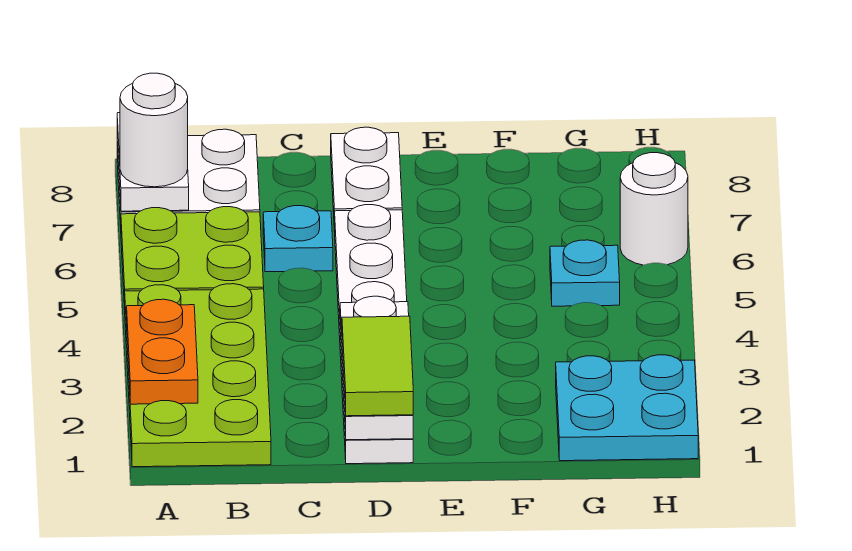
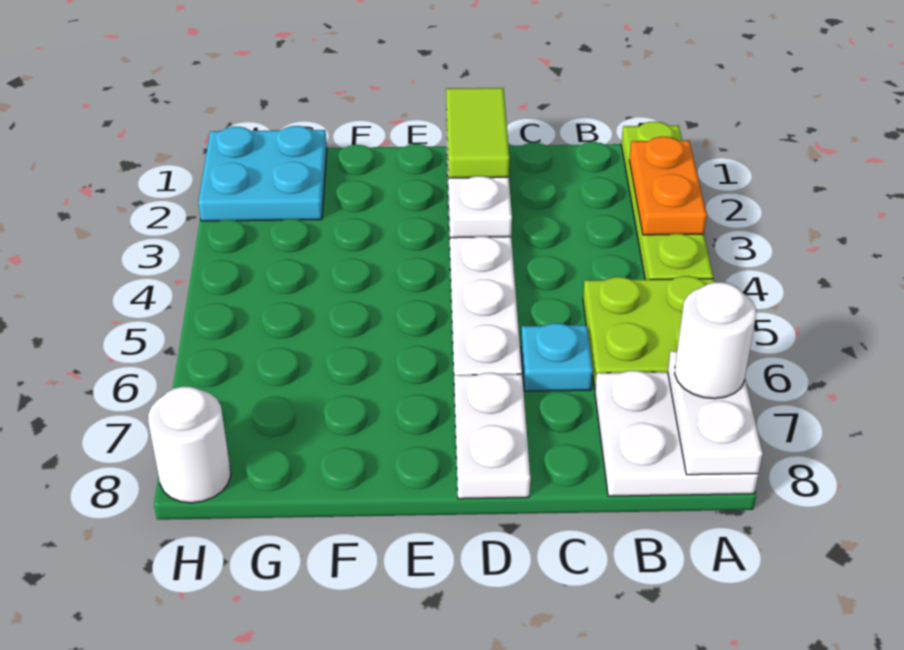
lime plate A1:B4 level 1 -> lime plate A1:A4 level 1
cyan plate G5 level 1 -> none
white round brick H6 level 1 -> white round brick H8 level 1

